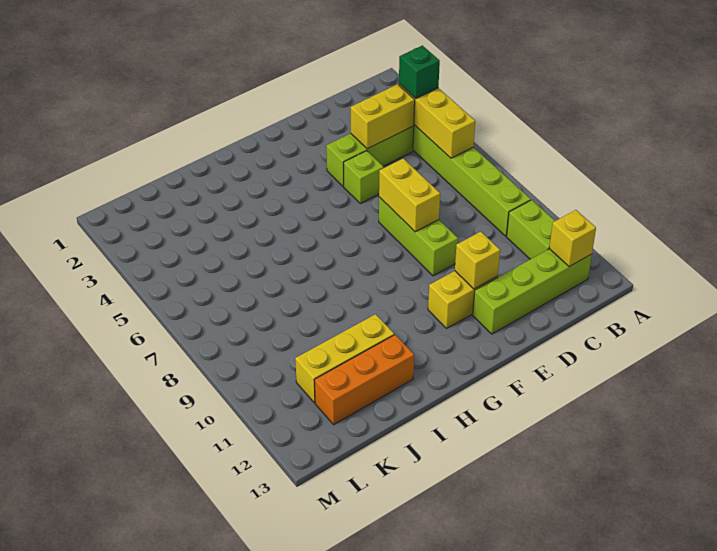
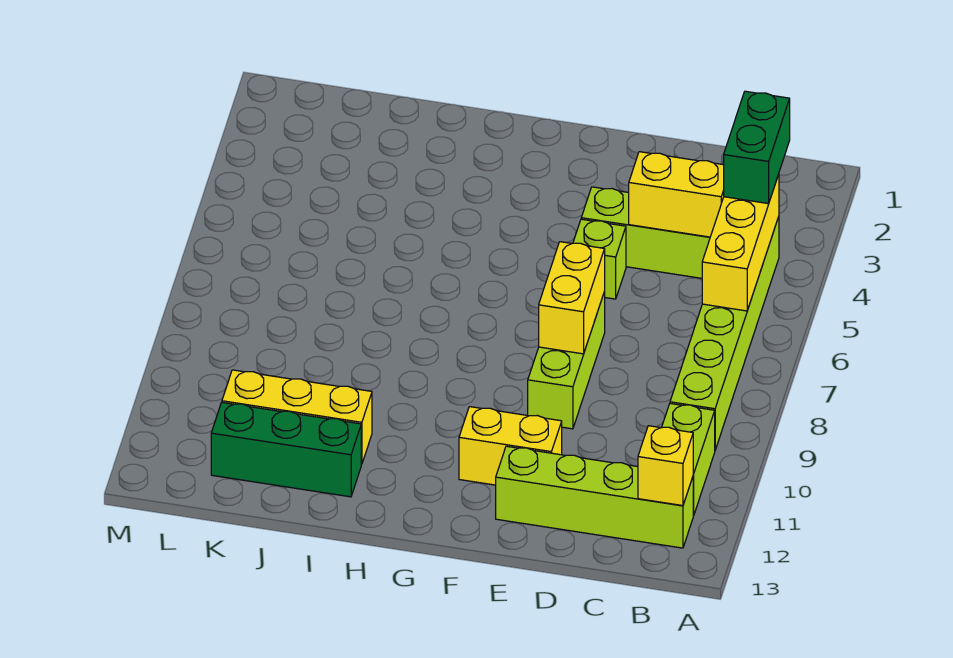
green brick B4 level 3 -> green brick B3:B4 level 3
yellow brick E11 level 2 -> none
orange brick I12:K12 level 1 -> green brick I12:K12 level 1

